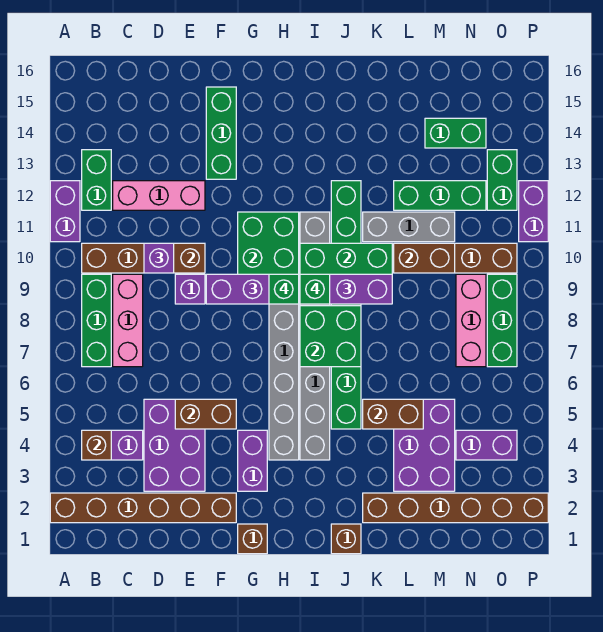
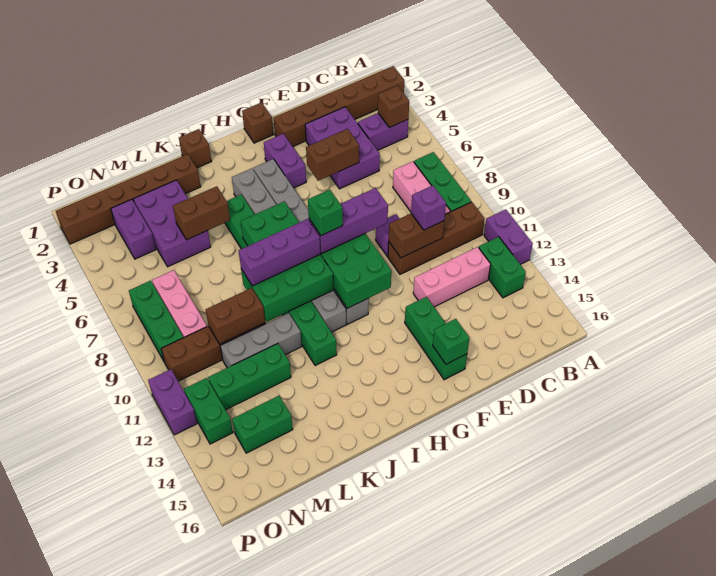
green brick I9 level 4 -> green brick F15 level 2
purple brick N4:O4 level 1 -> purple brick N3:N4 level 1

